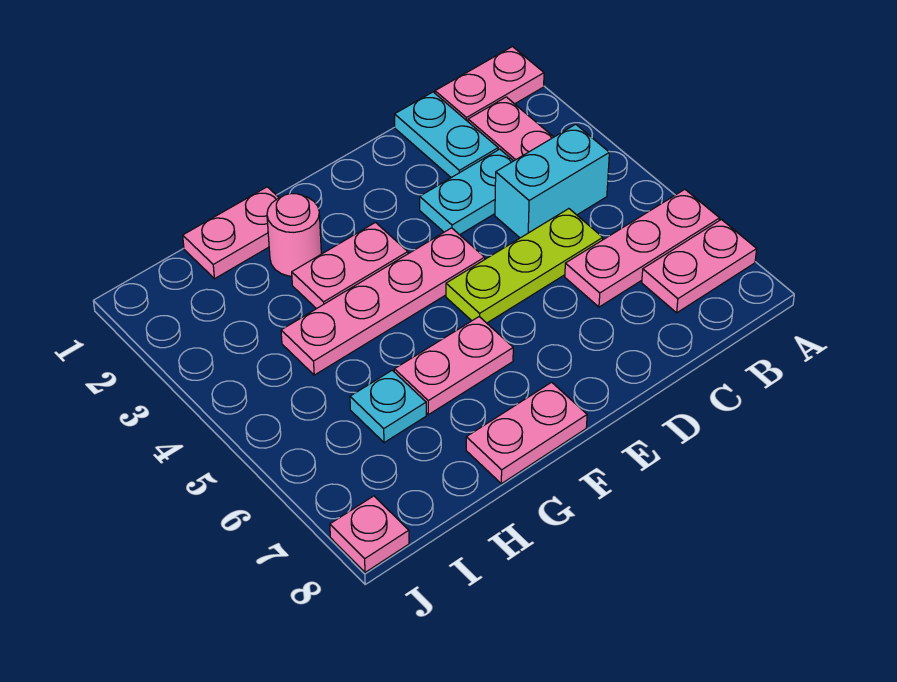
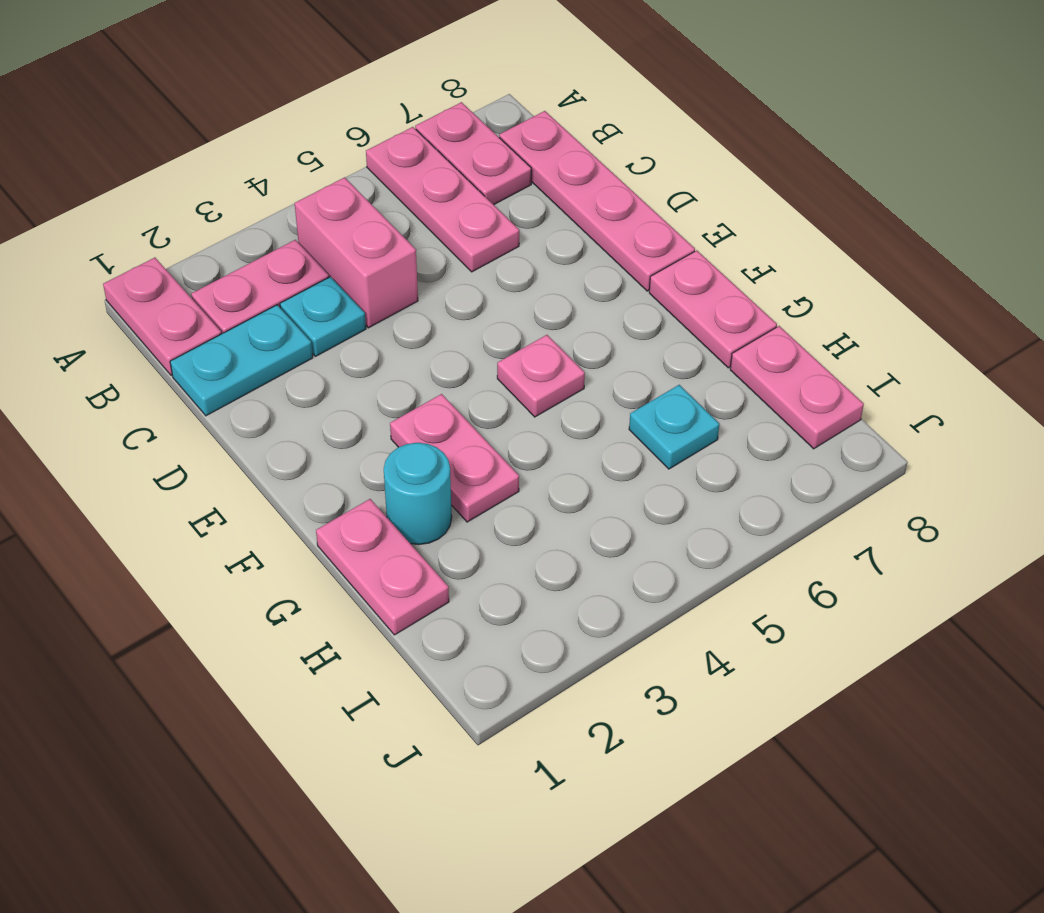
cyan brick B4:C4 level 1 -> pink brick B4:C4 level 1
cyan plate C3:D3 level 1 -> cyan plate C3 level 1
lime plate C5:E5 level 1 -> none
pink plate E4:H4 level 1 -> pink plate B8:E8 level 1
pink plate F6:G6 level 1 -> pink plate H8:I8 level 1
pink round brick G2 level 1 -> cyan round brick G2 level 1
pink plate J8 level 1 -> pink plate F5 level 1

